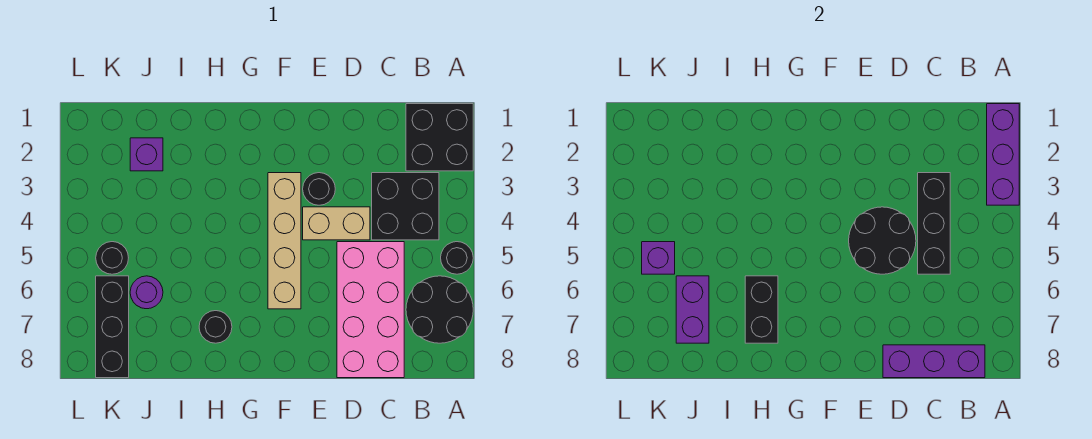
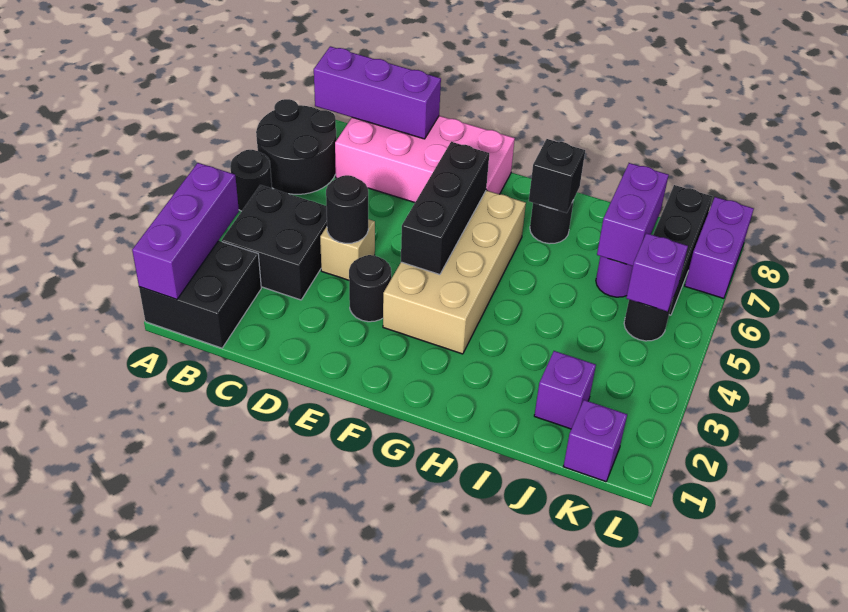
black brick C3:C5 level 2 -> black brick F4:F6 level 2
pink brick C5:D8 level 1 -> pink brick C7:F8 level 1
tan brick D4:E4 level 1 -> tan brick D4 level 1
black round brick D4:E5 level 2 -> black round brick D4 level 2
tan brick F3:F6 level 1 -> tan brick F3:G6 level 1
black brick H6:H7 level 2 -> black brick H7 level 2
none -> purple brick K1 level 1
none -> purple brick L7:L8 level 1

